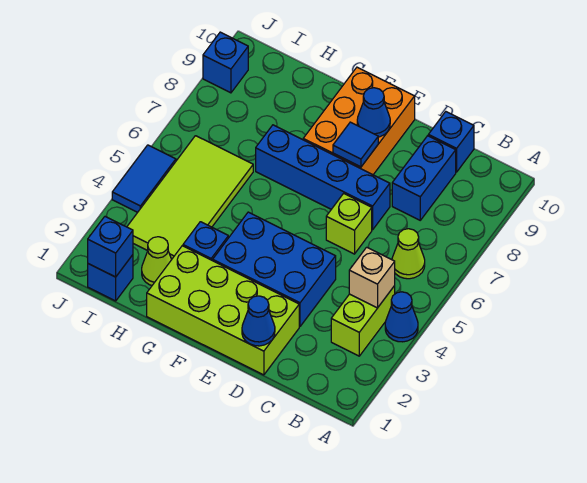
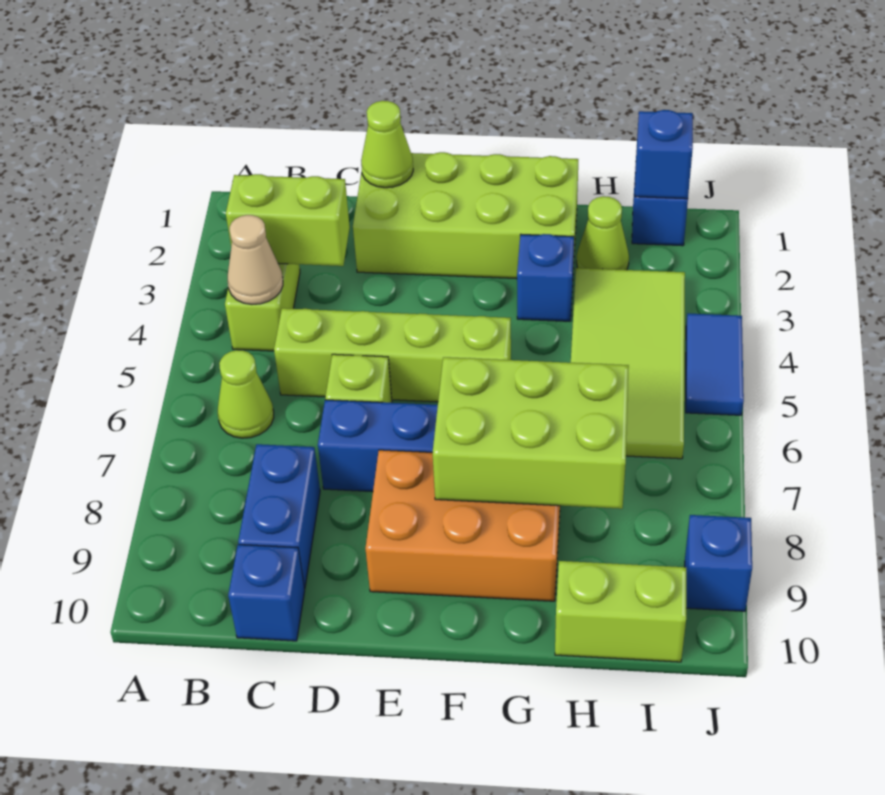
blue cone A4 level 1 -> none
none -> lime brick B3:C3 level 2
tan brick B4 level 2 -> tan cone B4 level 2
none -> lime brick C5:F5 level 1
blue cone D1 level 2 -> lime cone D1 level 2
blue brick D3:F4 level 1 -> none
orange brick E8:F10 level 1 -> orange brick E8:G9 level 1
blue tile E8 level 2 -> none
blue cone E9 level 2 -> none
none -> lime brick F7:H8 level 2
none -> lime brick H10:I10 level 1

